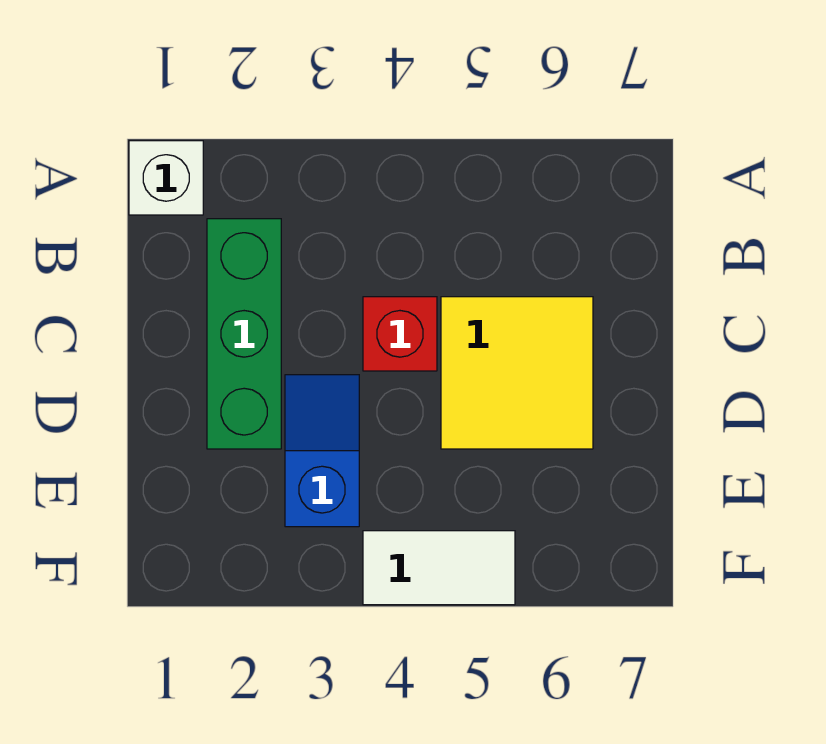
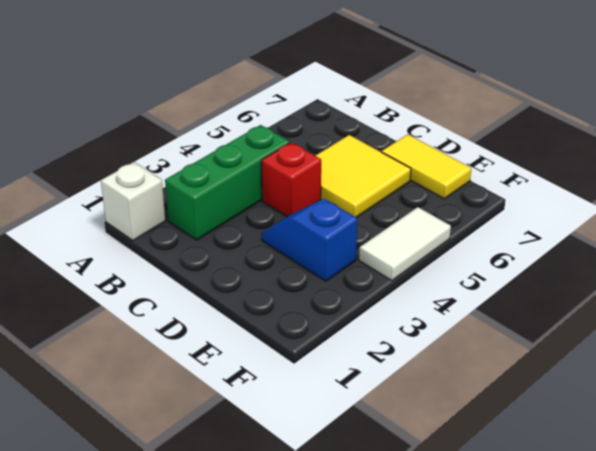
green brick B2:D2 level 1 -> green brick B2:B4 level 1
none -> yellow tile D7:E7 level 1

